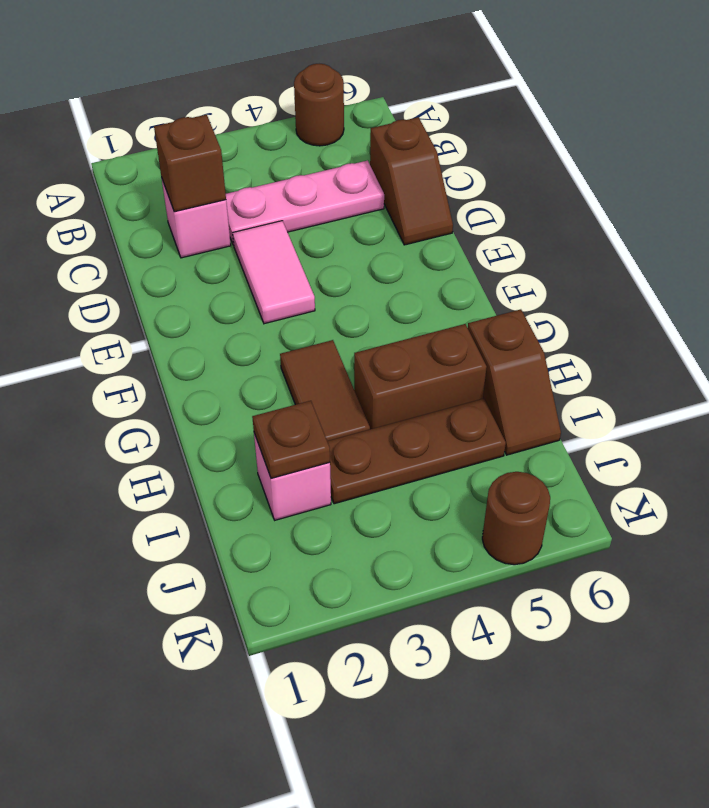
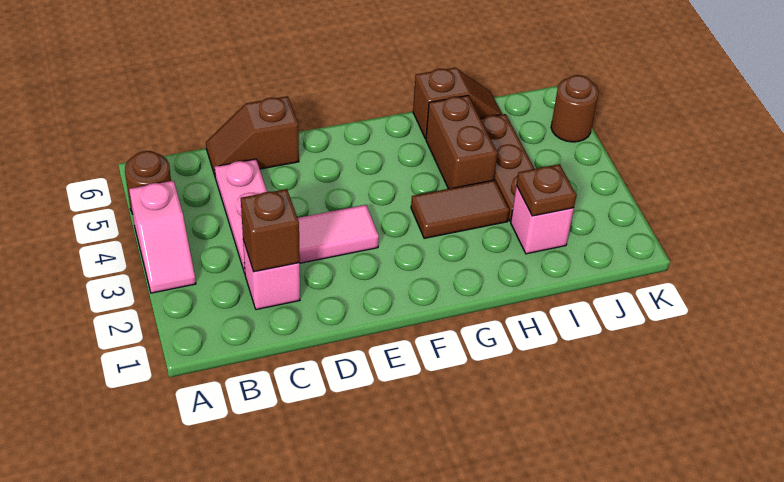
none -> pink slope A3:A4 level 1 top 4
brown slope C6:D6 level 1 top C -> brown slope C6:D6 level 1 top D

